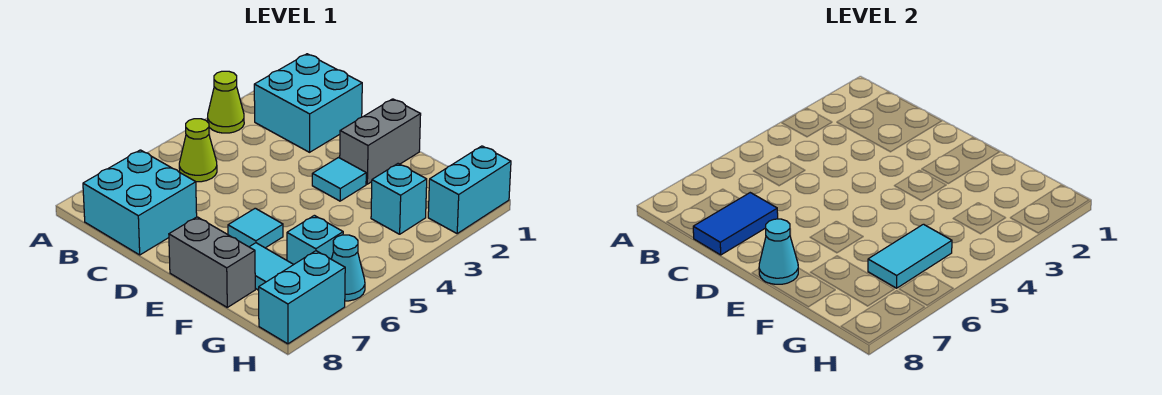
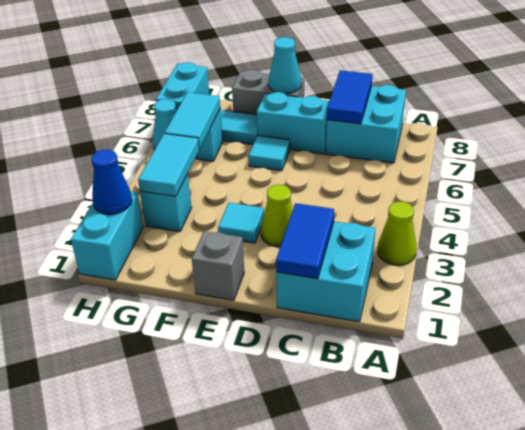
lime cone B5 level 1 -> lime cone D3 level 1
none -> blue tile C1:C2 level 2
none -> cyan brick D7:E7 level 1
grey brick E1:E2 level 1 -> grey brick E1 level 1
none -> cyan tile G3:G4 level 2
none -> blue cone H2 level 2

